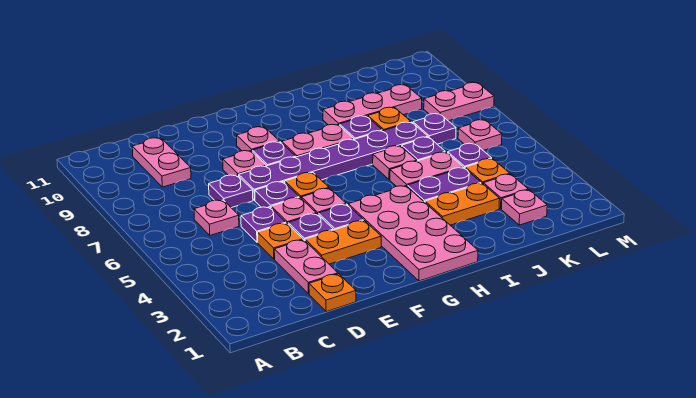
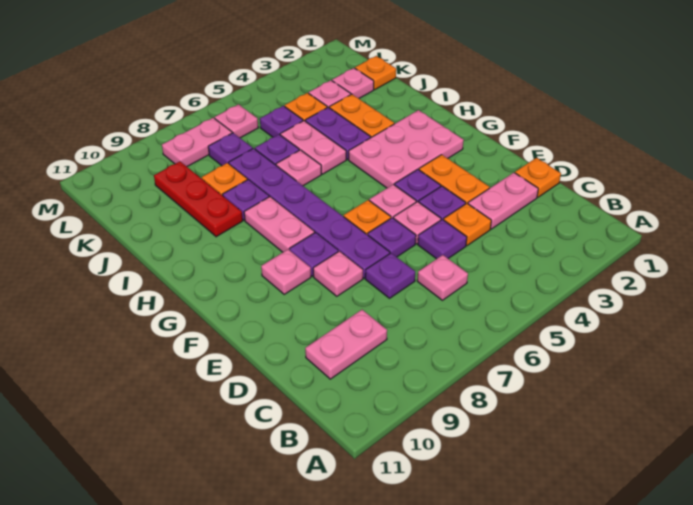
pink plate G1:H4 level 1 -> pink plate G2:H4 level 1
pink plate I9:K9 level 1 -> red plate I9:K9 level 1
none -> orange plate K1 level 1
pink plate L8:M8 level 1 -> pink plate L7:L8 level 1

